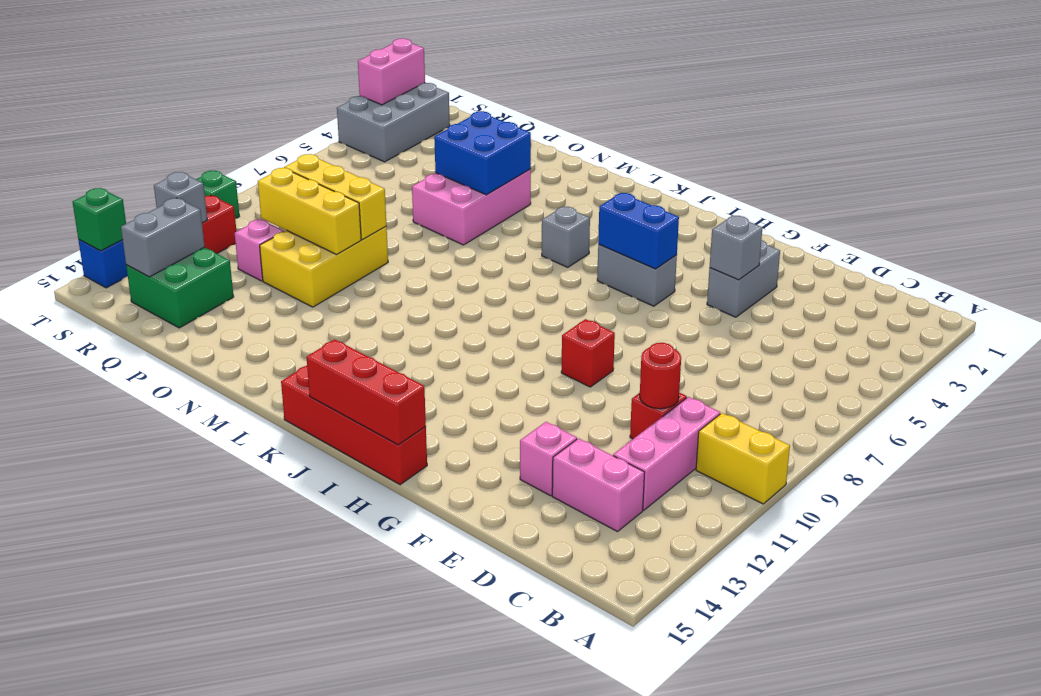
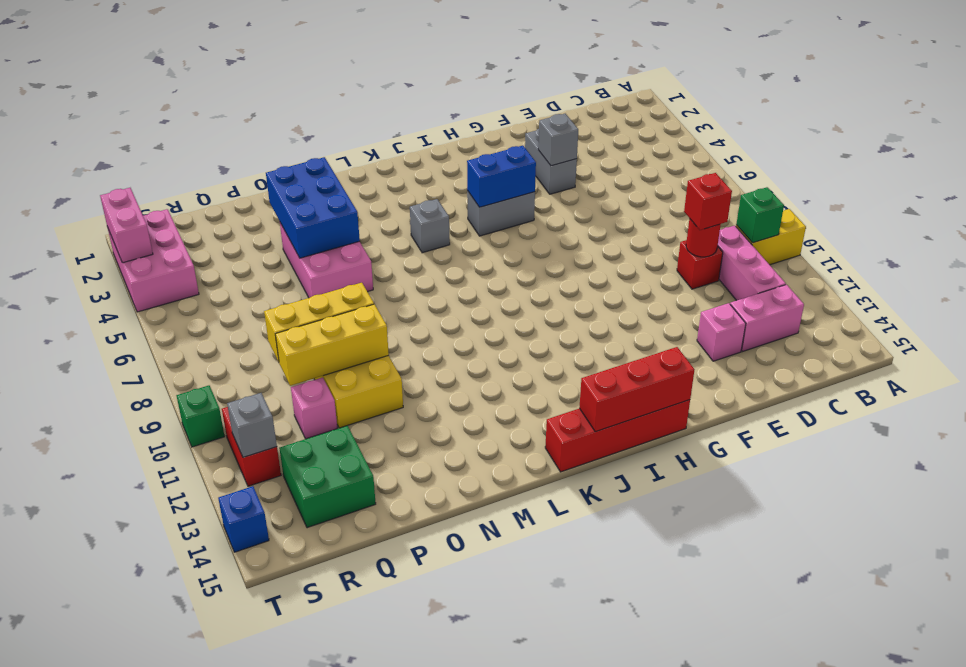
red brick G9 level 1 -> red brick D10 level 3
blue brick N4:O5 level 2 -> blue brick N3:O5 level 2
grey brick R13:R14 level 2 -> none
grey brick S2:T4 level 1 -> pink brick S2:T4 level 1
green brick T14 level 2 -> green brick B10 level 2

